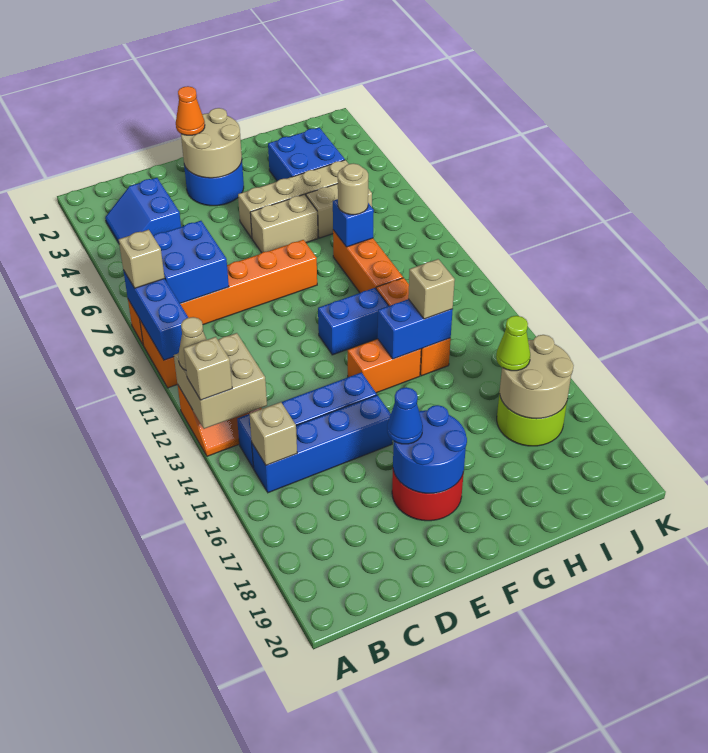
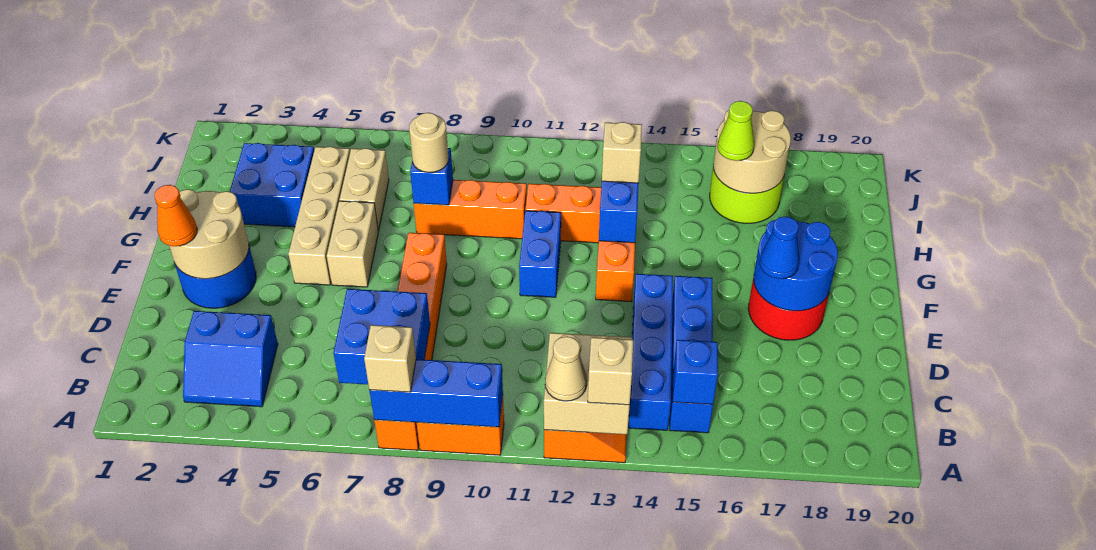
tan brick B15 level 2 -> blue brick B15 level 2

